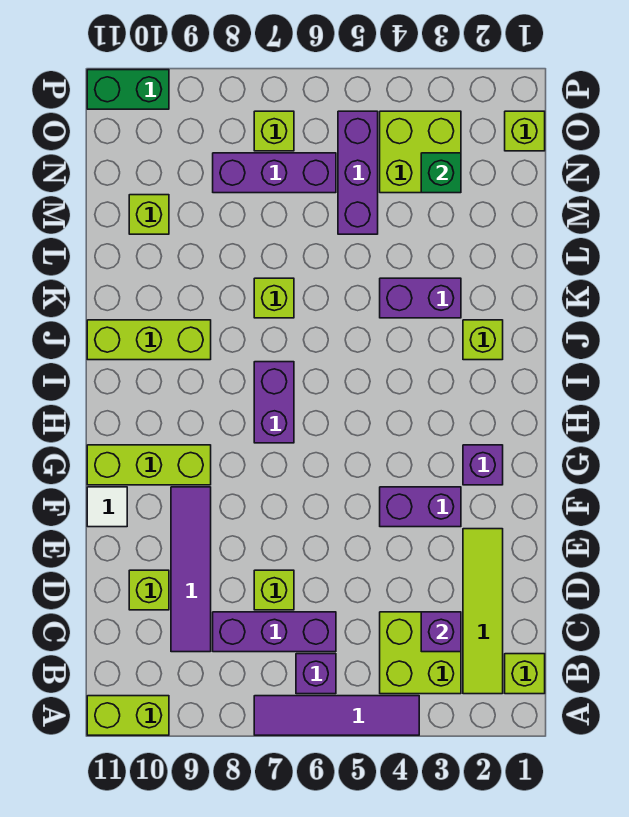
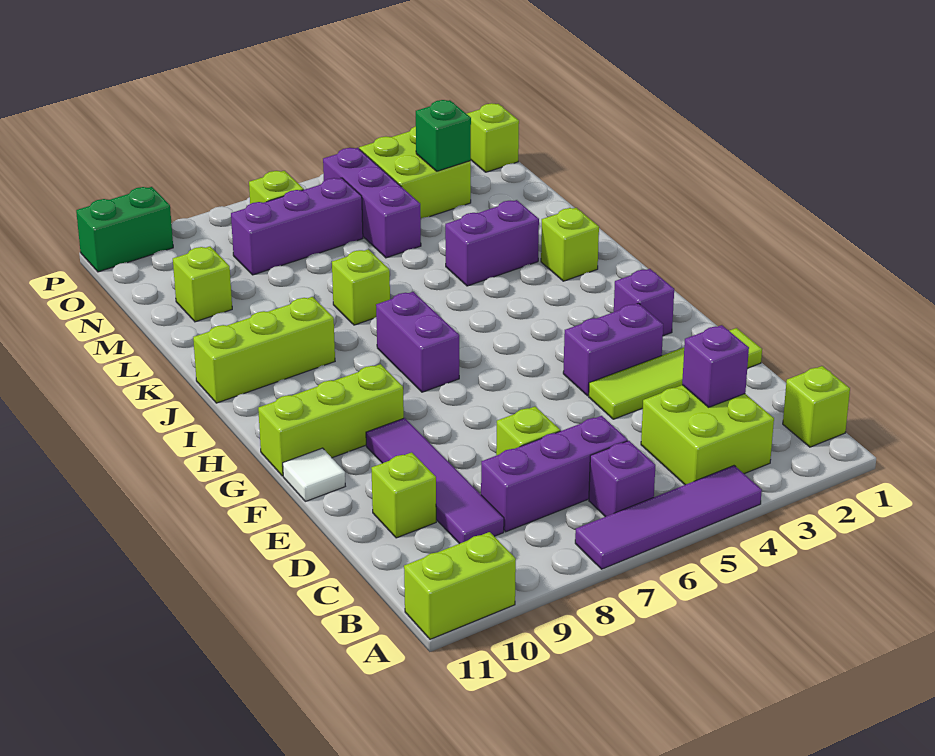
lime tile B2:E2 level 1 -> lime tile E1:E4 level 1

